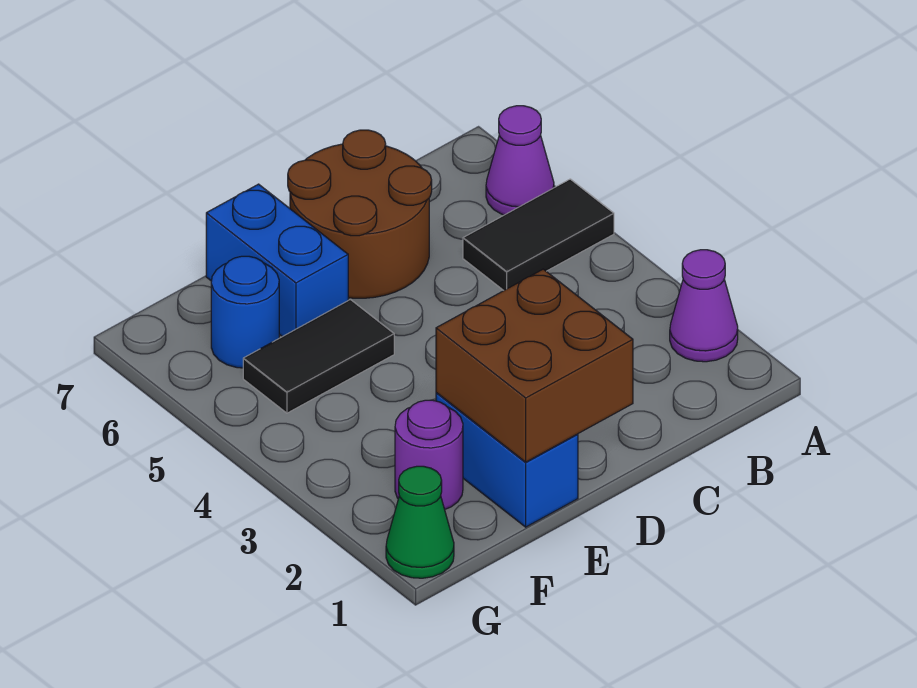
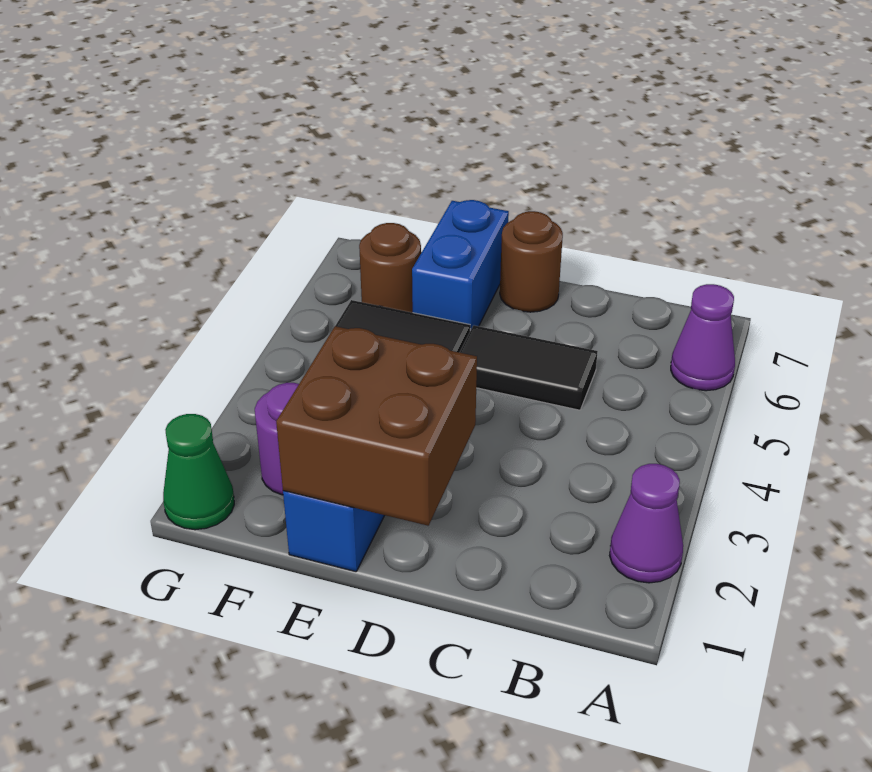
black tile A5:B5 level 1 -> black tile C5:D5 level 1
brown round brick C6:D7 level 1 -> brown round brick D7 level 1
blue round brick F6 level 1 -> brown round brick F6 level 1

